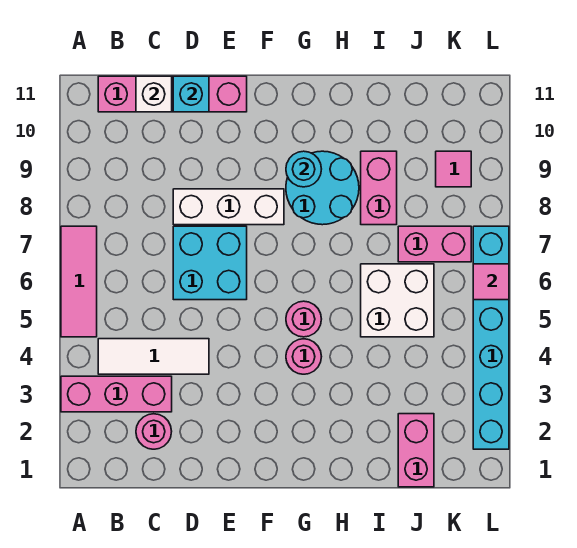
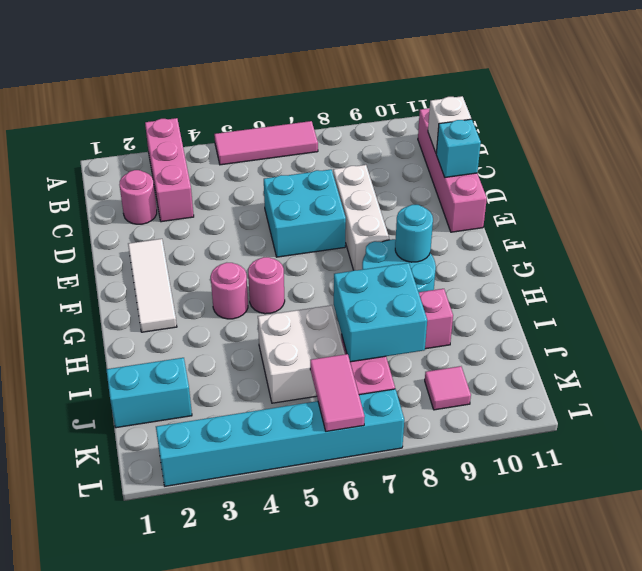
white tile B4:D4 level 1 -> white tile E2:G2 level 1
none -> cyan brick I7:J8 level 2
pink brick J1:J2 level 1 -> cyan brick J1:J2 level 1
pink tile L6 level 2 -> pink tile K6:L6 level 2

